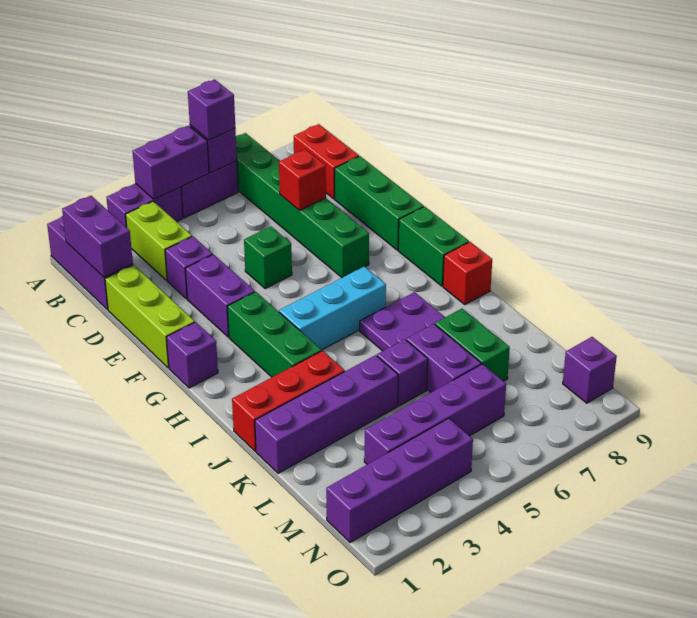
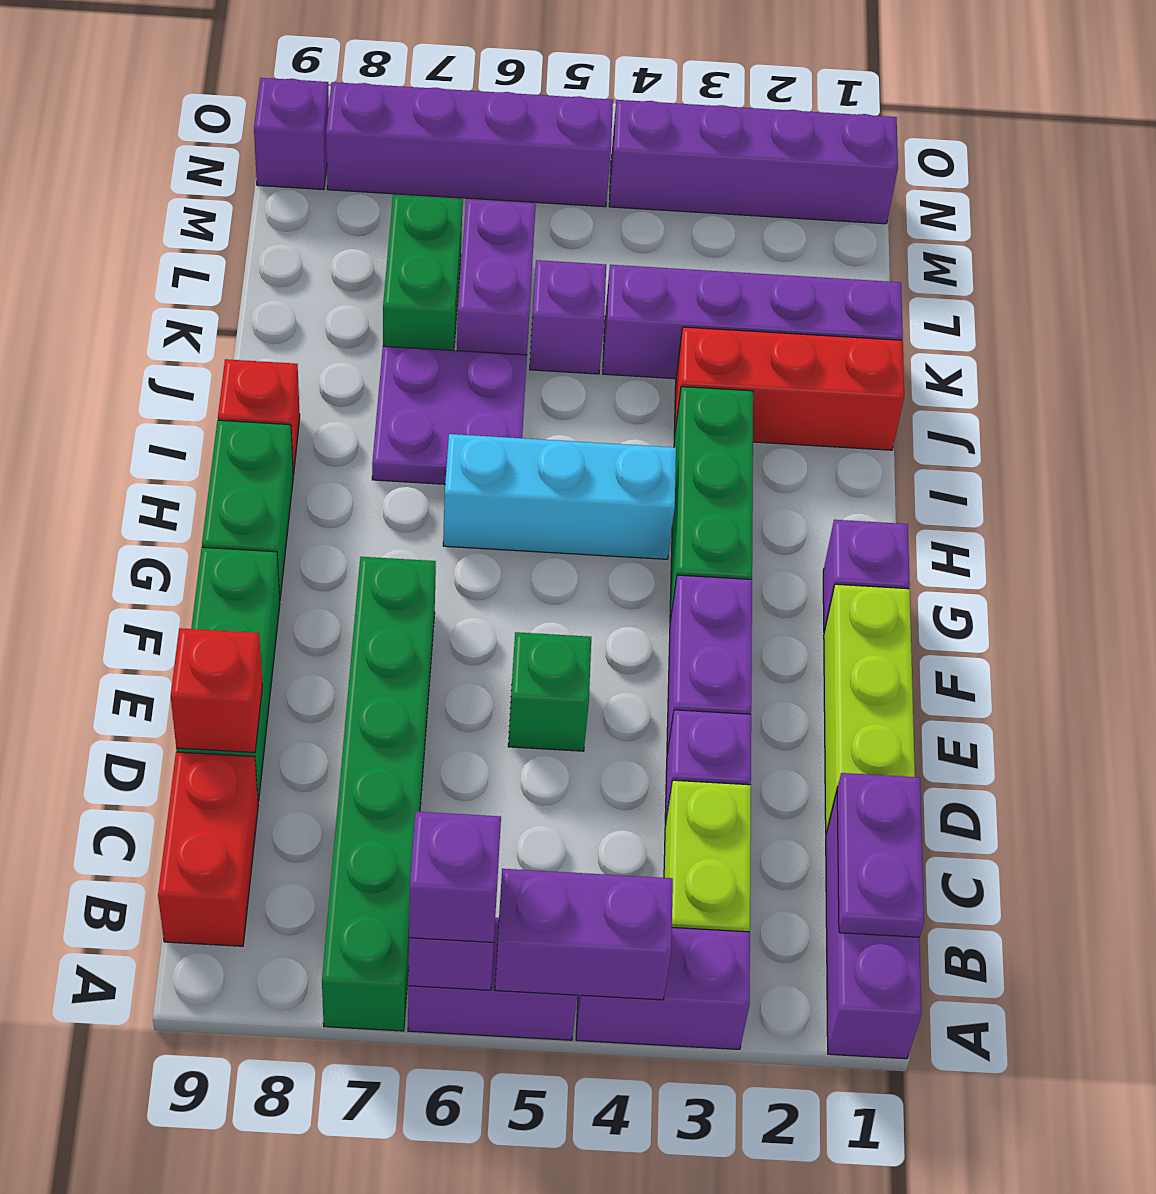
purple brick B1:C1 level 2 -> purple plate B1:C1 level 2
red brick D7 level 2 -> red brick D9 level 2
purple brick M3:M6 level 1 -> purple brick N5:N8 level 1

